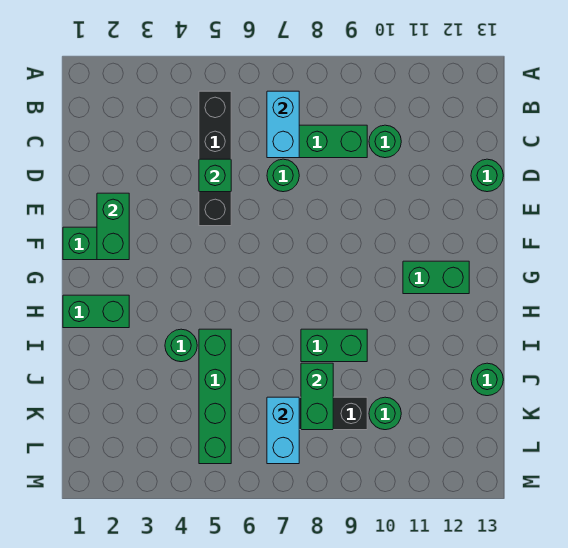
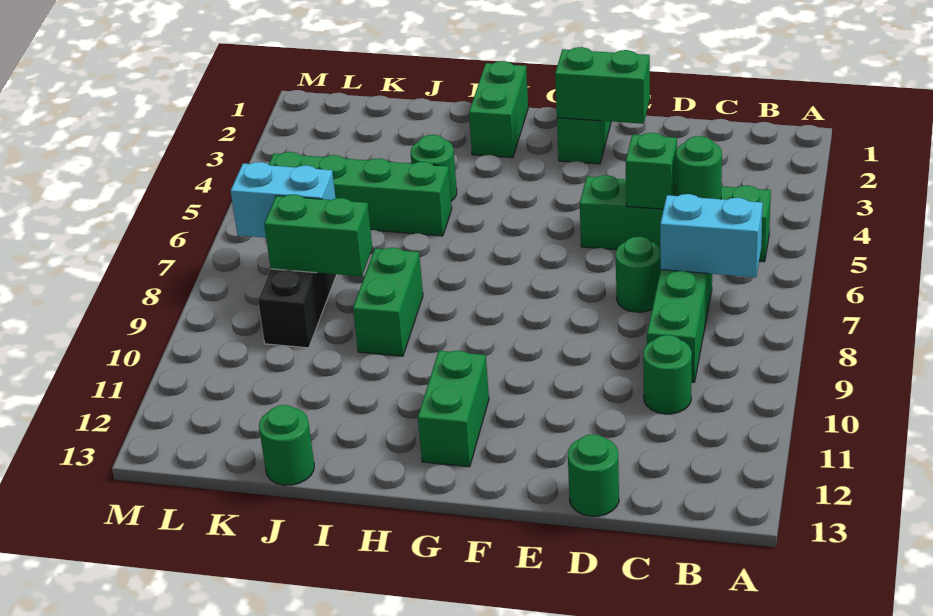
black brick B5:E5 level 1 -> green brick B5:E5 level 1
green round brick K10 level 1 -> green round brick C5 level 2

